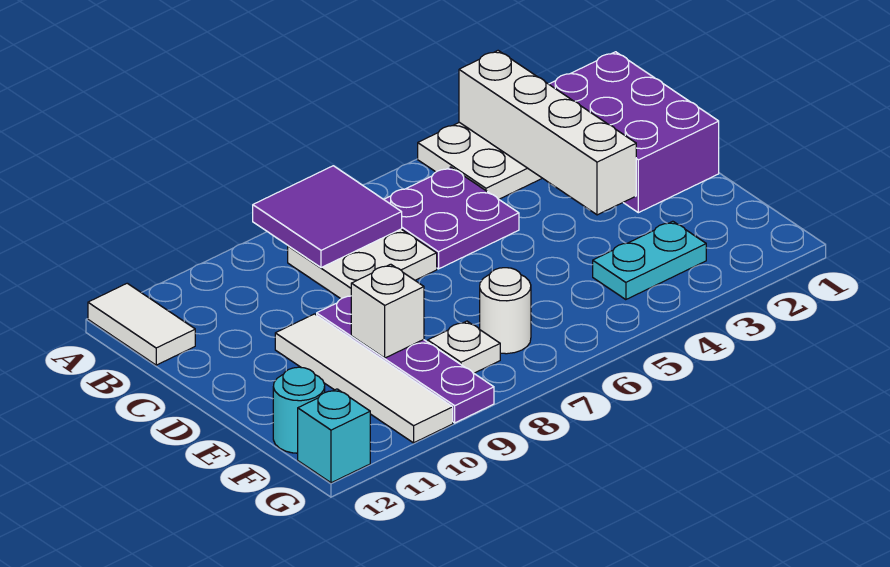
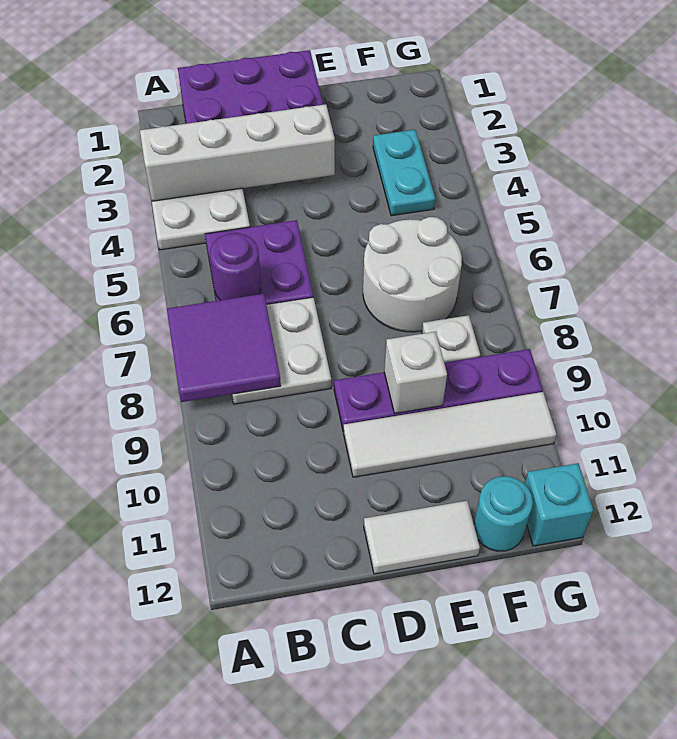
white tile A12:B12 level 1 -> white tile D12:E12 level 1
none -> purple round brick B6 level 2
white round brick F7 level 1 -> white round brick E6:F7 level 1

